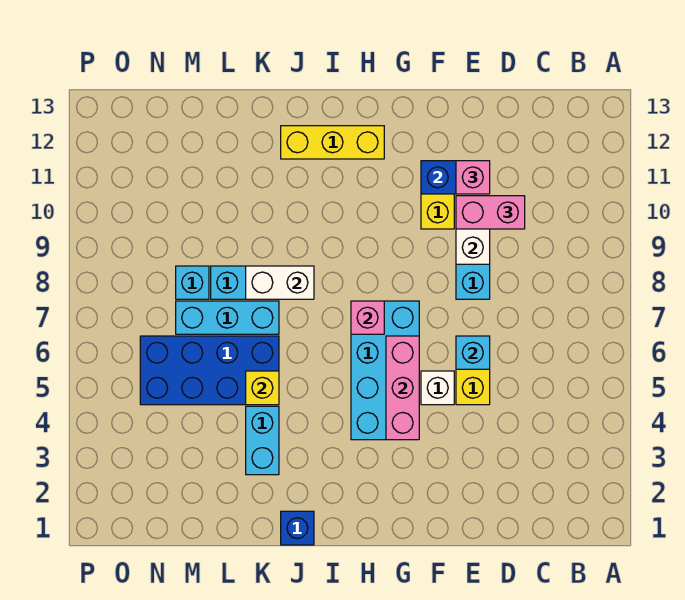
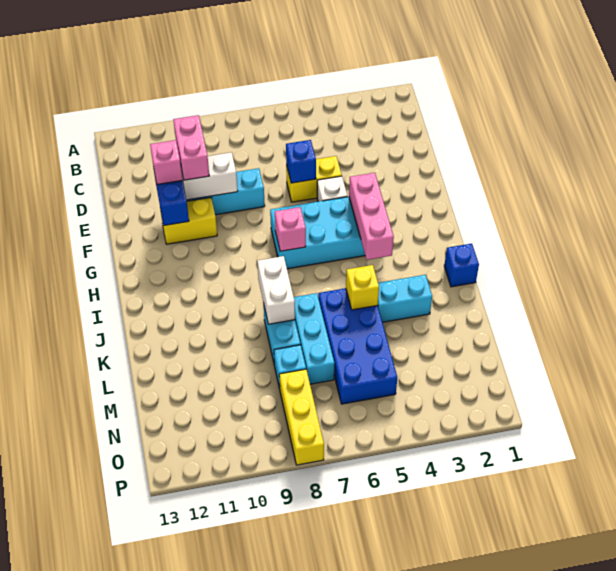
cyan brick E6 level 2 -> blue brick E6 level 2
pink brick G4:G6 level 2 -> pink brick G4:I4 level 2
yellow brick H12:J12 level 1 -> yellow brick N8:P8 level 1

